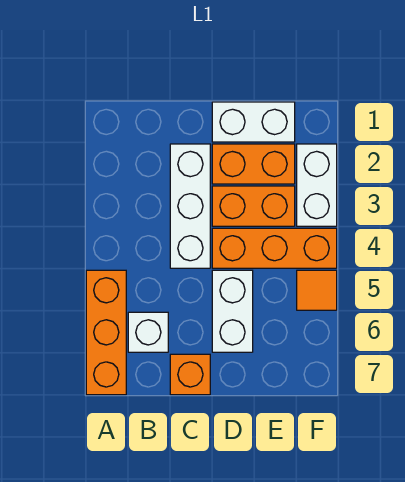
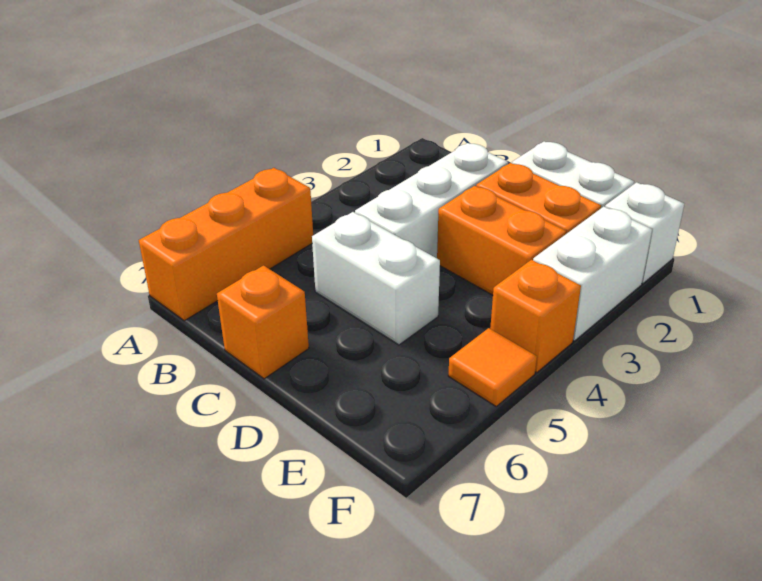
white brick B6 level 1 -> white brick F1 level 1
orange brick D4:F4 level 1 -> orange brick F4 level 1
white brick D5:D6 level 1 -> white brick C5:D5 level 1

